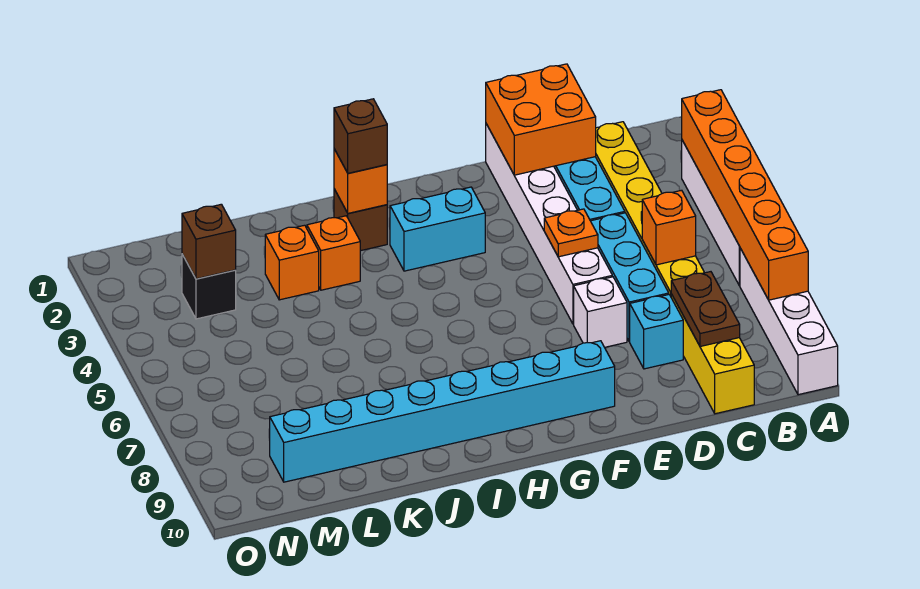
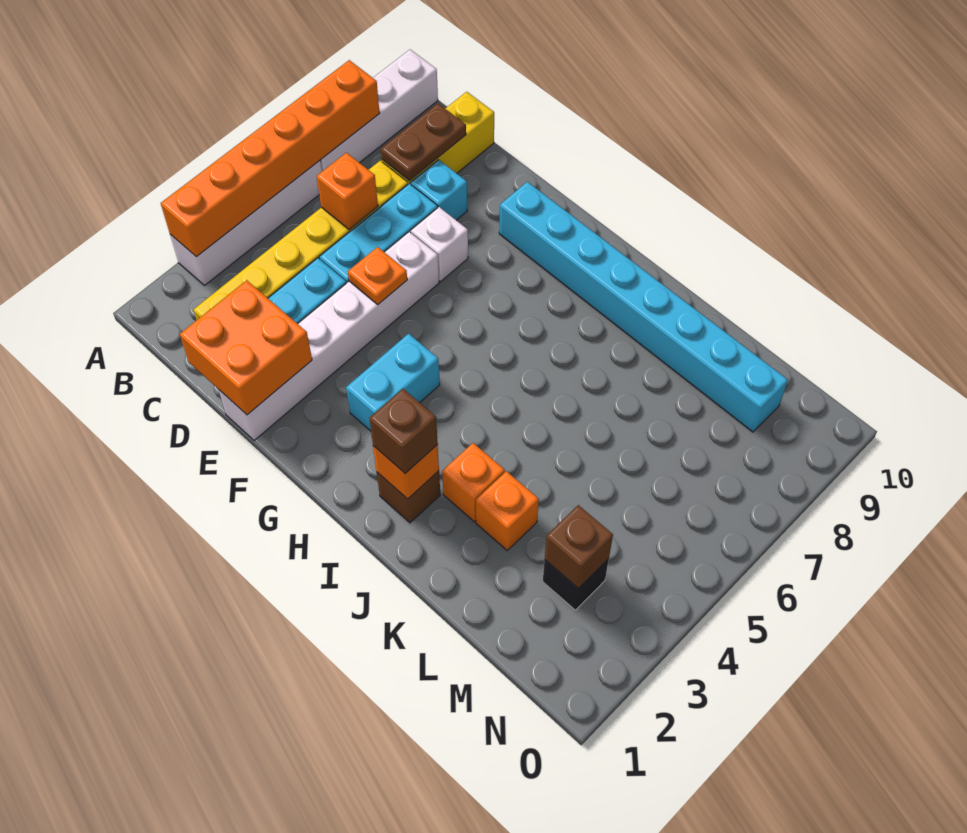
cyan brick G3:H3 level 1 -> cyan brick G3:G4 level 1

